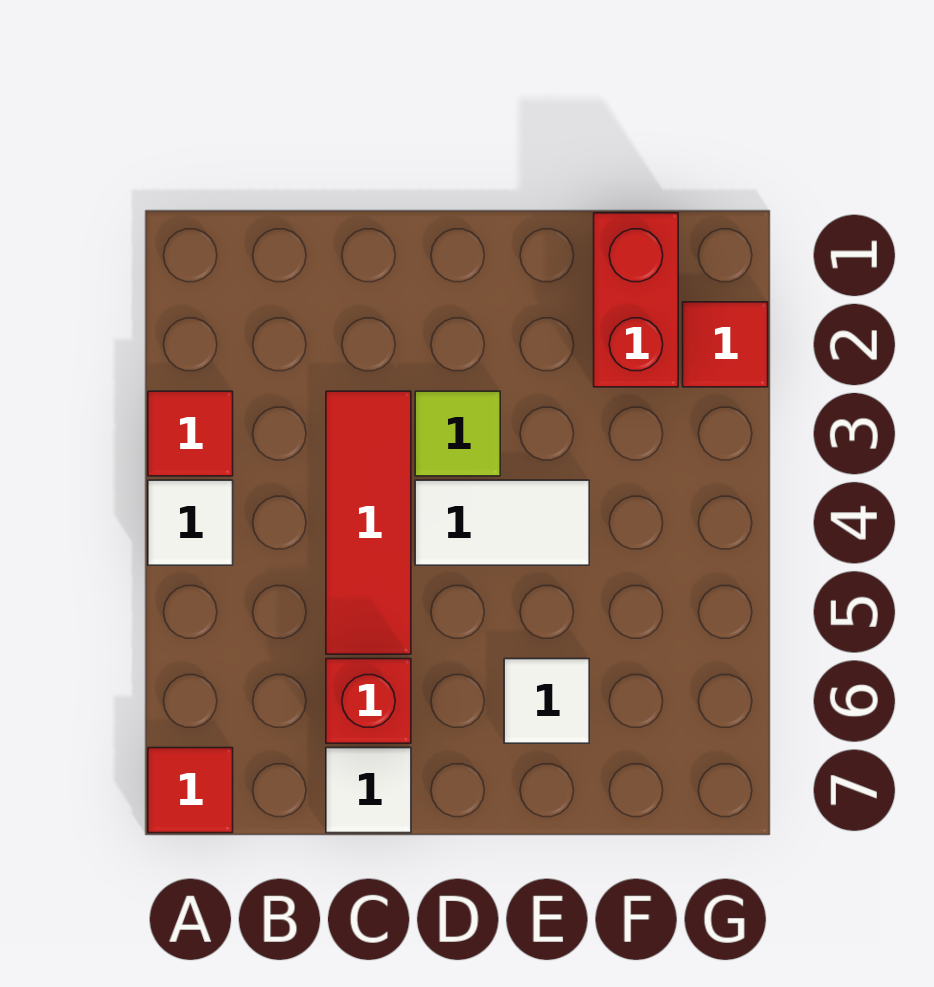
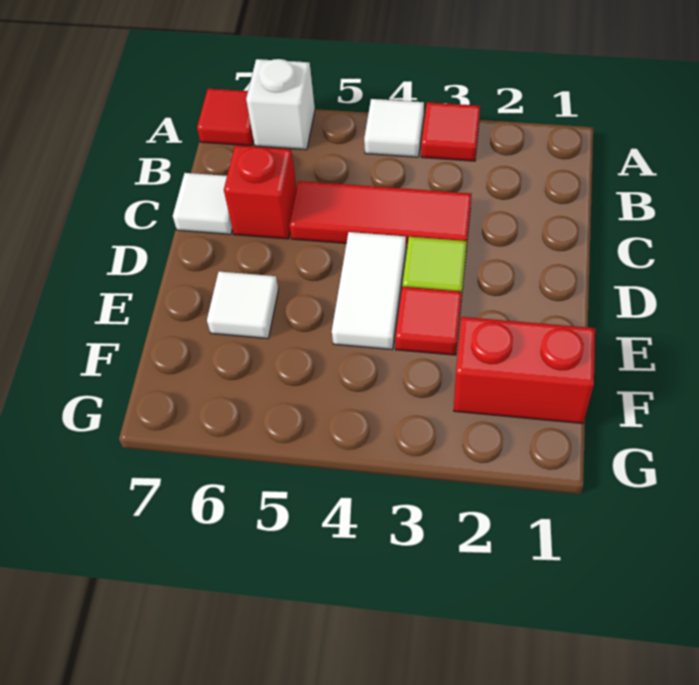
none -> white brick A6 level 1
red tile G2 level 1 -> red tile E3 level 1

